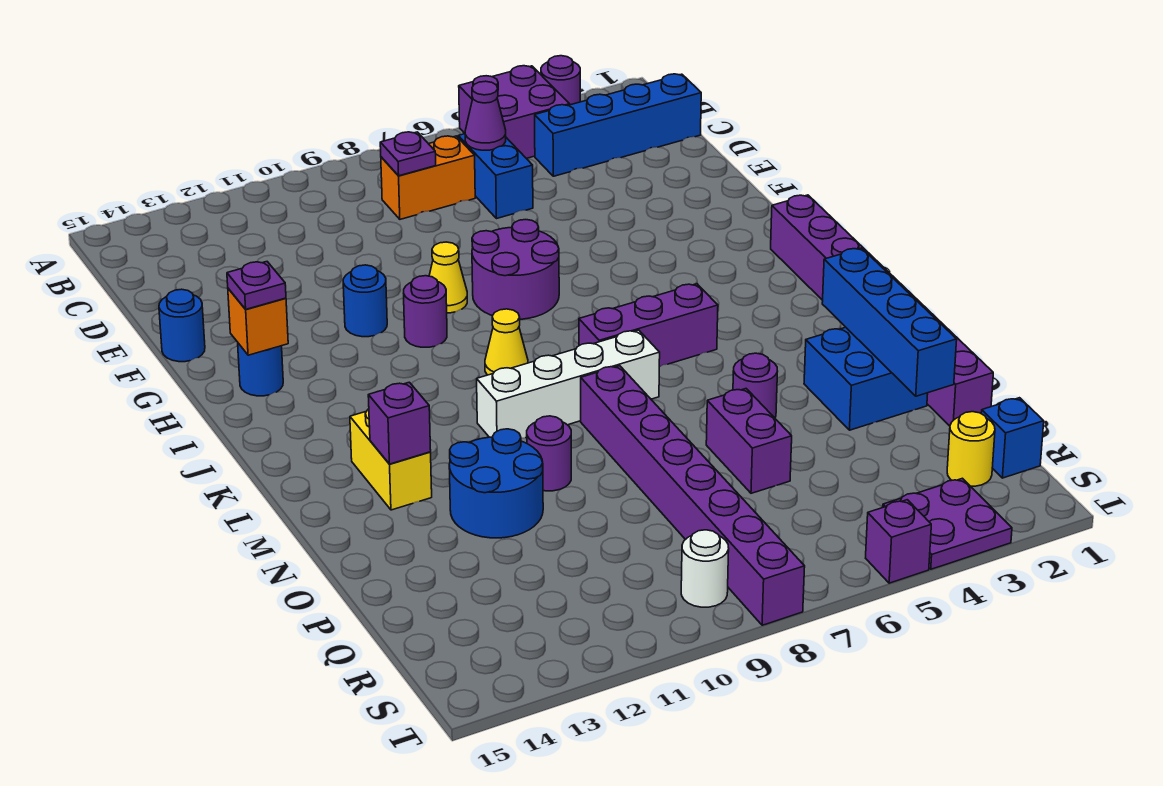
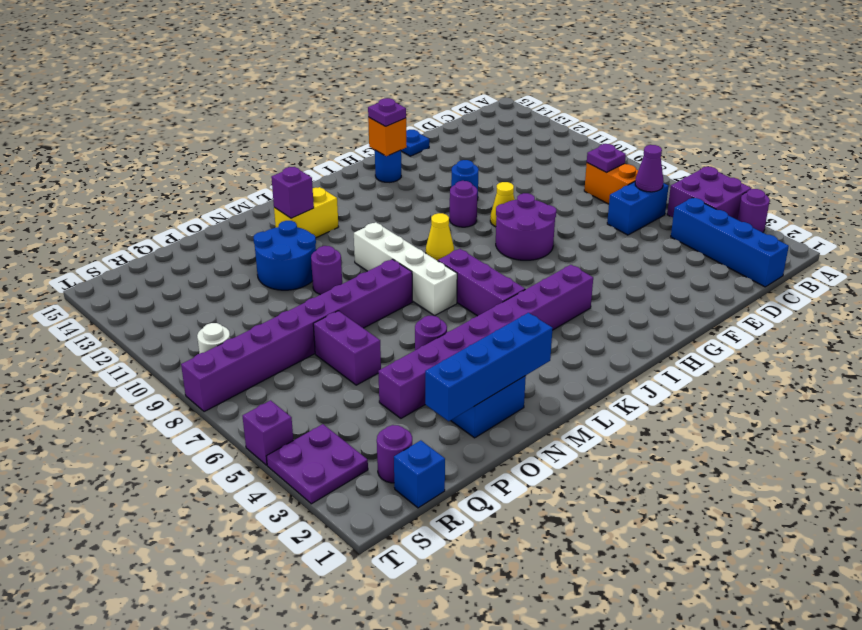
blue round brick F15 level 1 -> blue plate F15 level 1
purple brick I1:P1 level 1 -> purple brick I4:P4 level 1
purple brick O6:P6 level 1 -> purple brick P6:P7 level 1
yellow round brick R2 level 1 -> purple round brick R2 level 1

